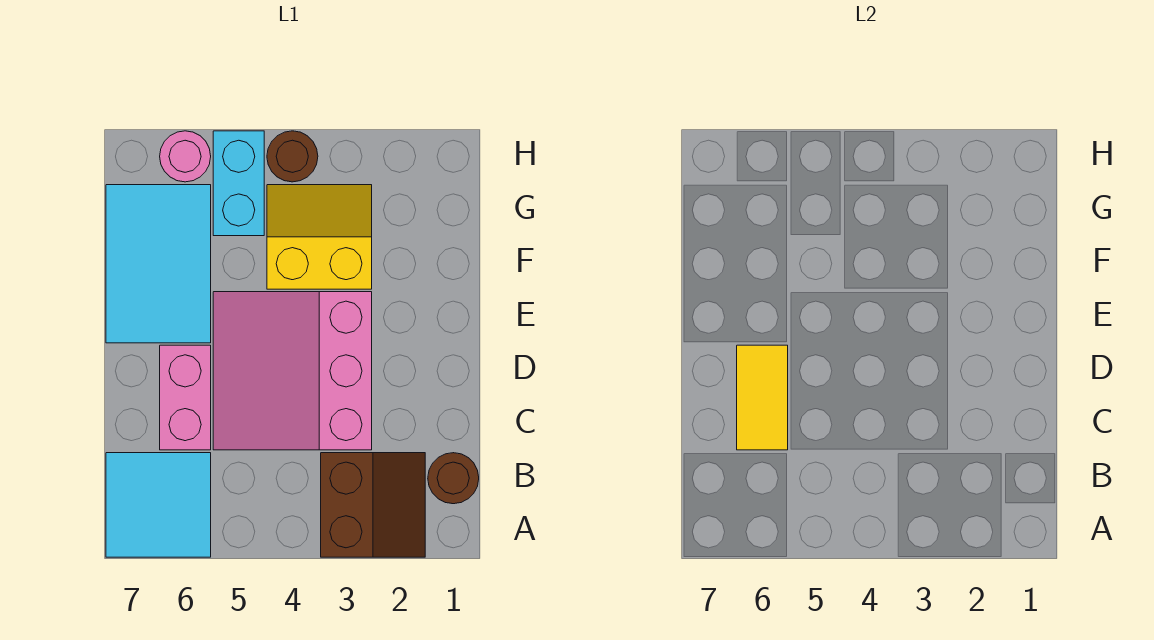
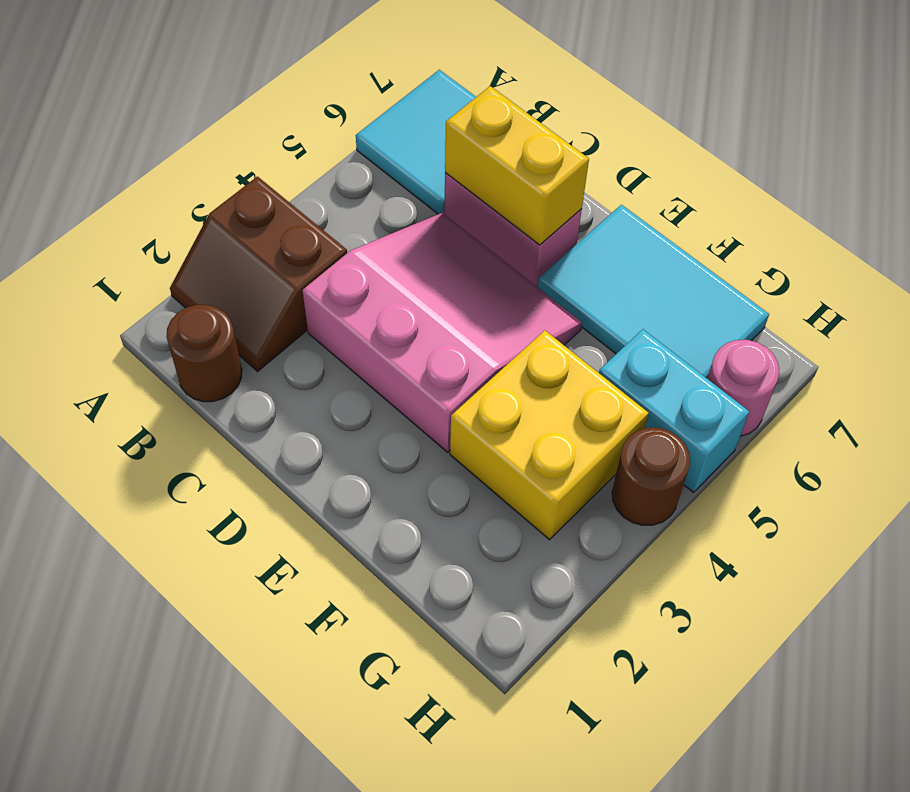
yellow tile C6:D6 level 2 -> yellow brick C6:D6 level 2
yellow slope F3:G4 level 1 top F -> yellow brick F3:G4 level 1

